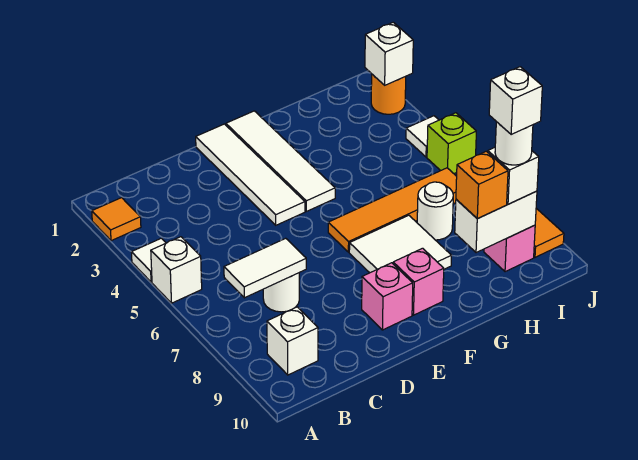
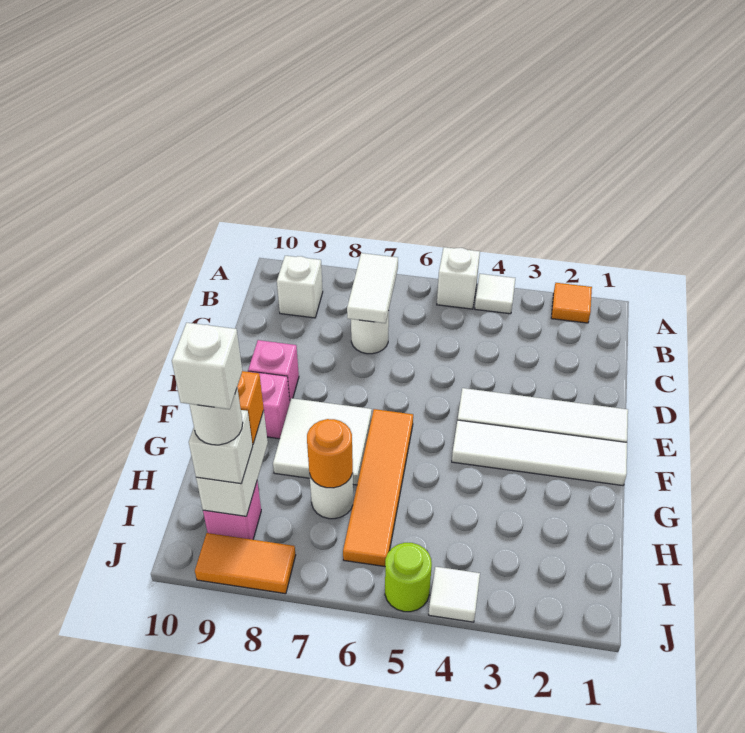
orange round brick J2 level 1 -> orange round brick H7 level 2
white brick J2 level 2 -> none
lime brick J5 level 1 -> lime round brick J5 level 1

